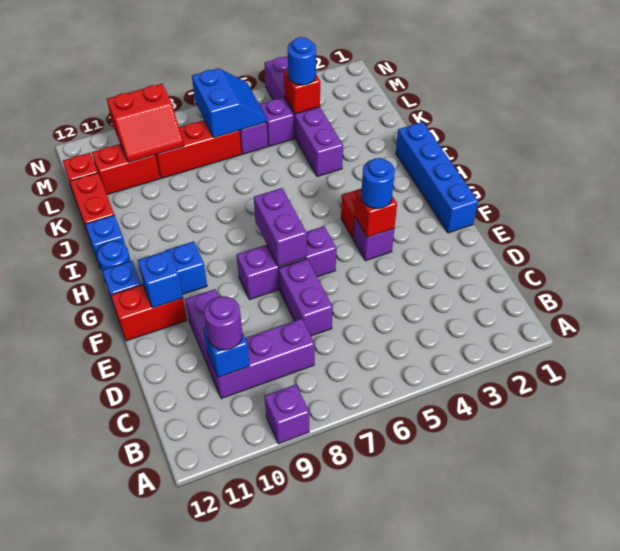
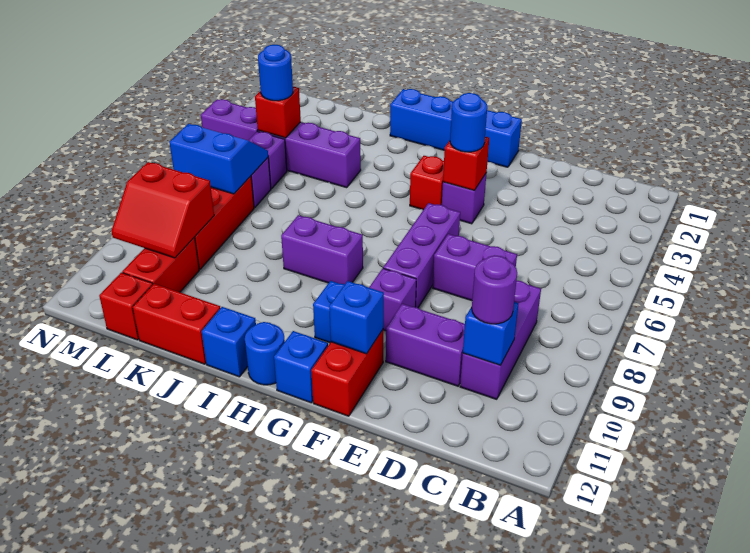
purple brick A9 level 1 -> purple brick F9 level 1
purple brick F7:G7 level 2 -> purple brick H8:I8 level 1
red slope L9:M10 level 2 top M -> red slope L9:M10 level 2 top 9

